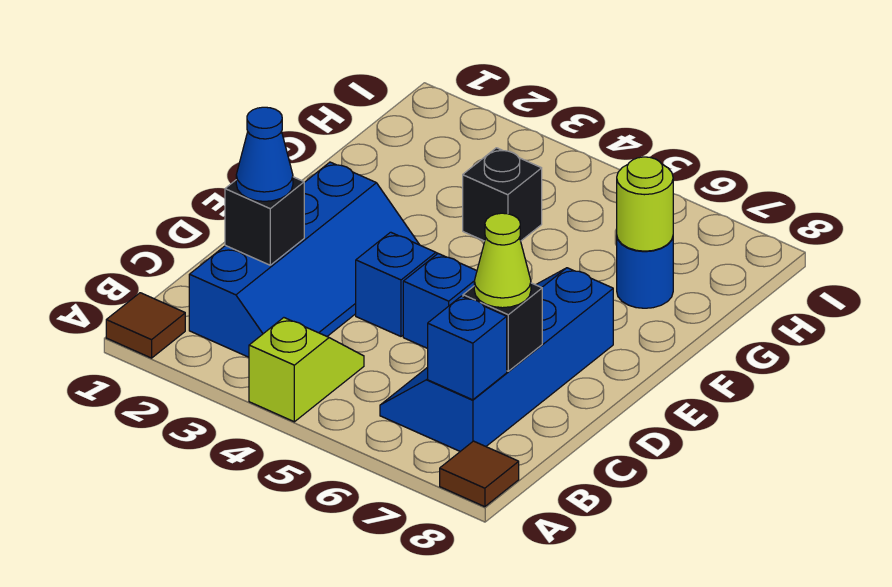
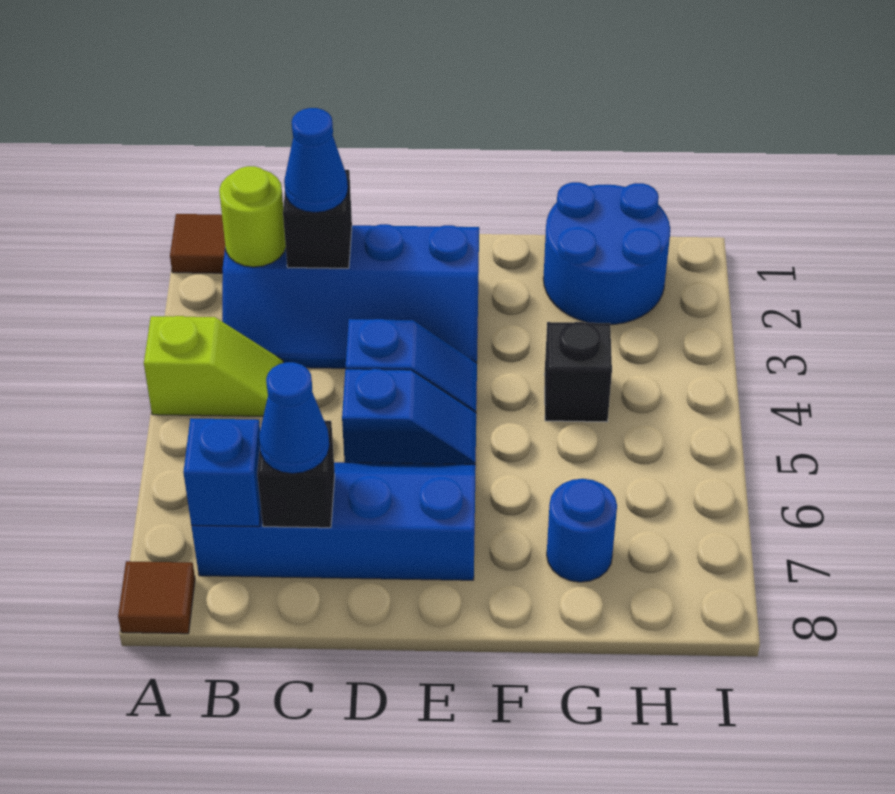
lime cone C7 level 3 -> blue cone C7 level 3
none -> blue round brick G1:H2 level 1
lime round brick G7 level 2 -> lime round brick B2 level 2

